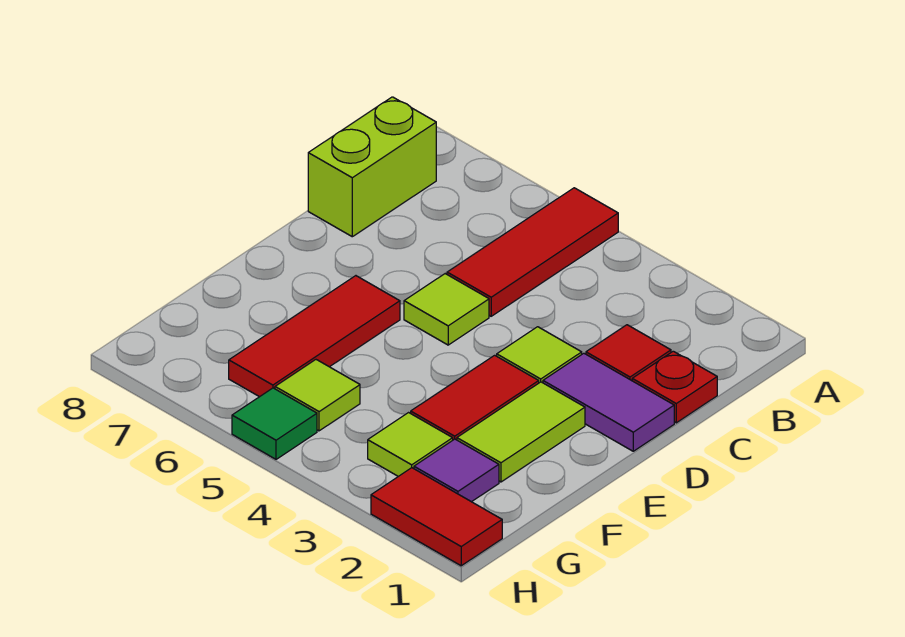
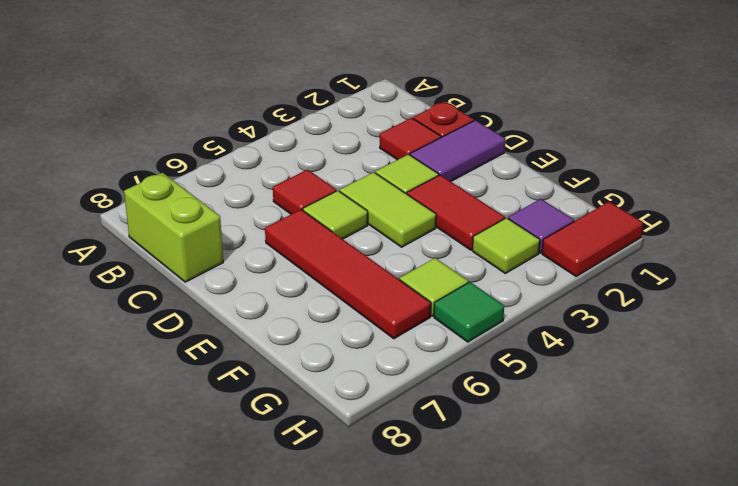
red tile A5:C5 level 1 -> red tile C5 level 1
lime tile E2:F2 level 1 -> lime tile D4:E4 level 1
red tile E6:G6 level 1 -> red tile D6:G6 level 1

